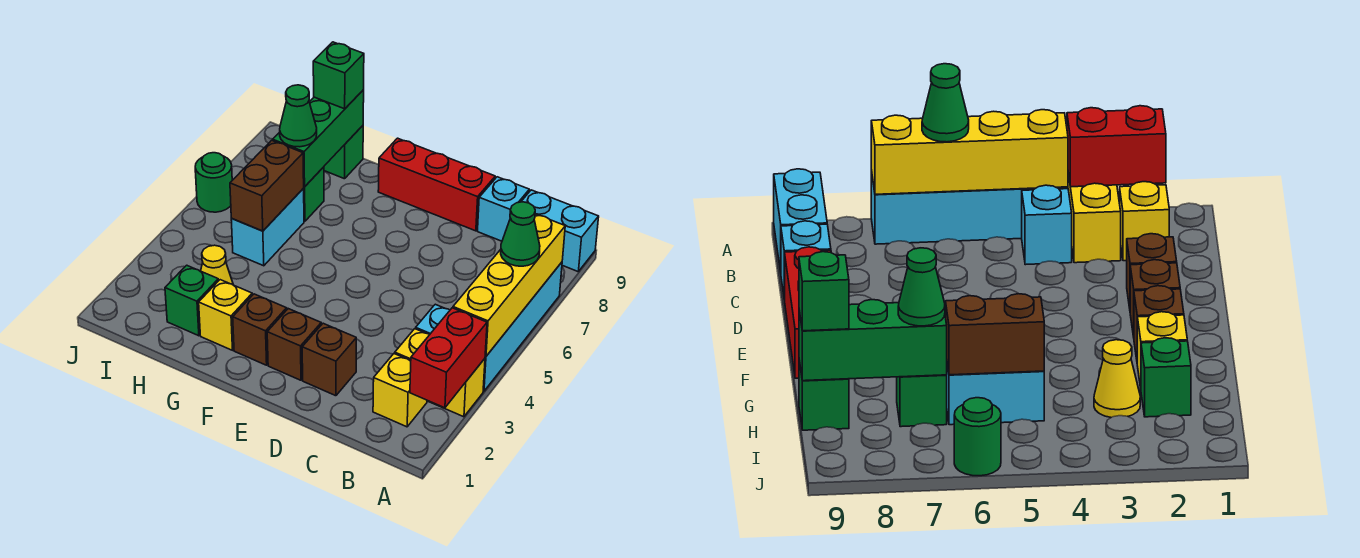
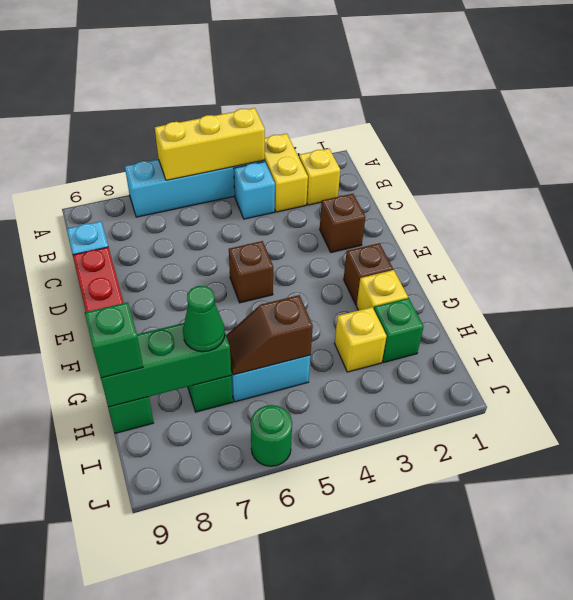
red brick A2:A3 level 2 -> none
yellow brick A4:A7 level 2 -> yellow brick A4:A6 level 2
green cone A6 level 3 -> none
cyan brick A9:B9 level 1 -> none
brown brick E2 level 1 -> brown brick E5 level 1
yellow cone H3 level 1 -> yellow brick H3 level 1
brown brick H5:H6 level 2 -> brown slope H5:H6 level 2 top 5

